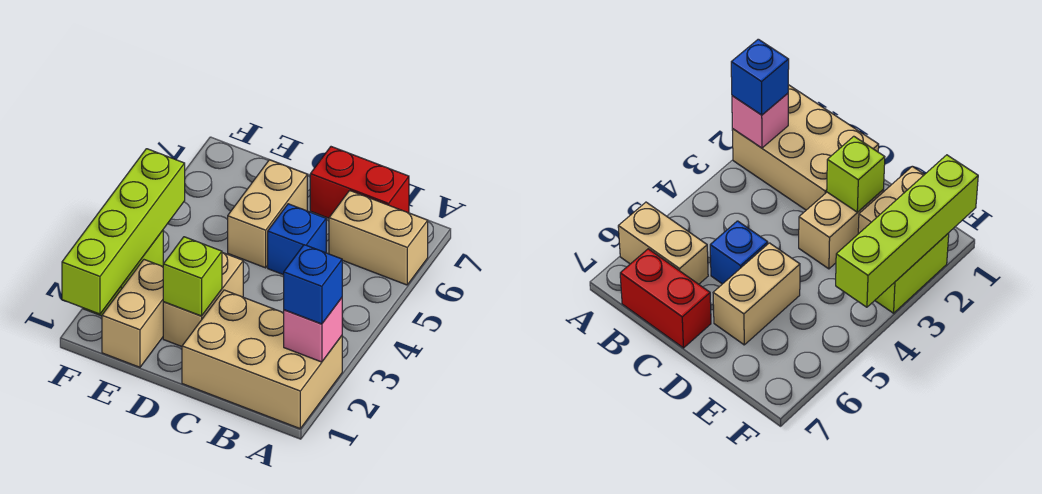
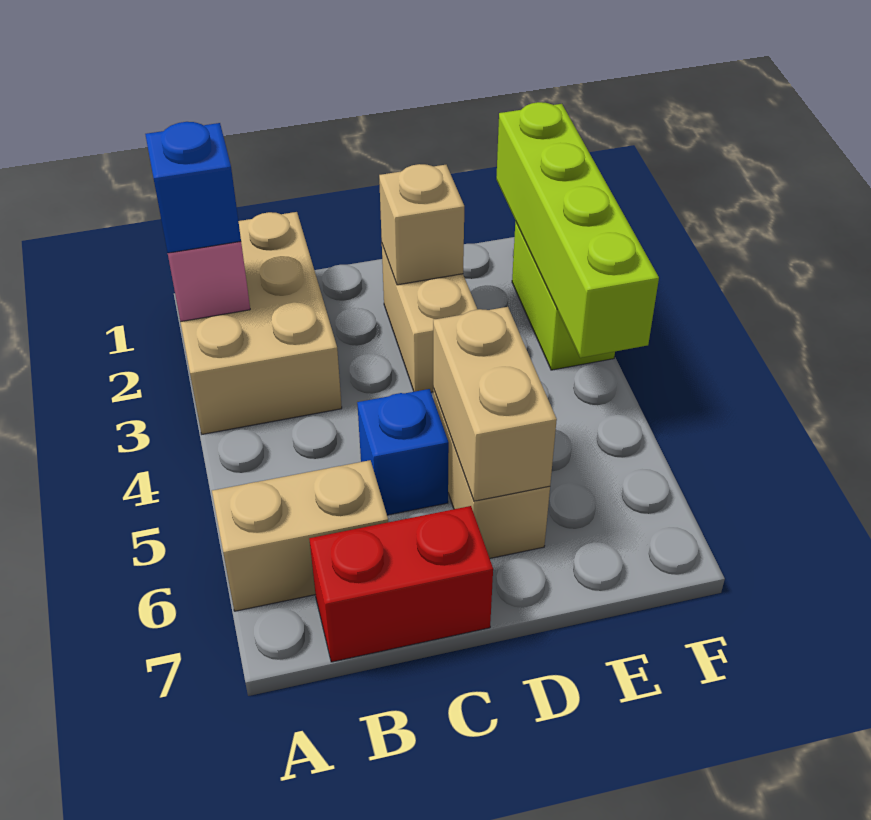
tan brick A1:C2 level 1 -> tan brick A1:B3 level 1
lime brick D2 level 2 -> tan brick D2 level 2
tan brick E1:E2 level 1 -> tan brick D5:D6 level 2

